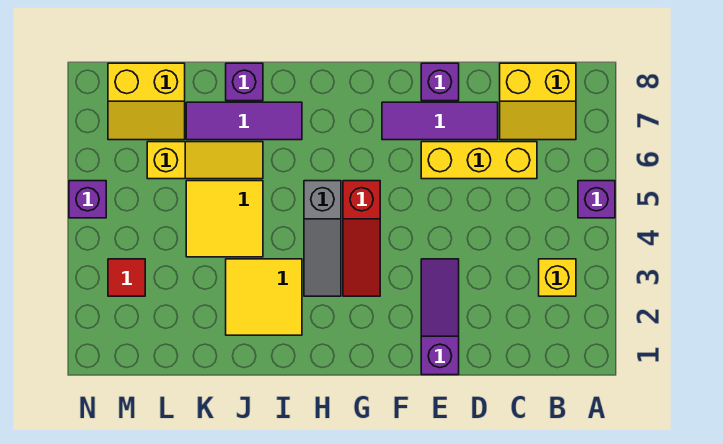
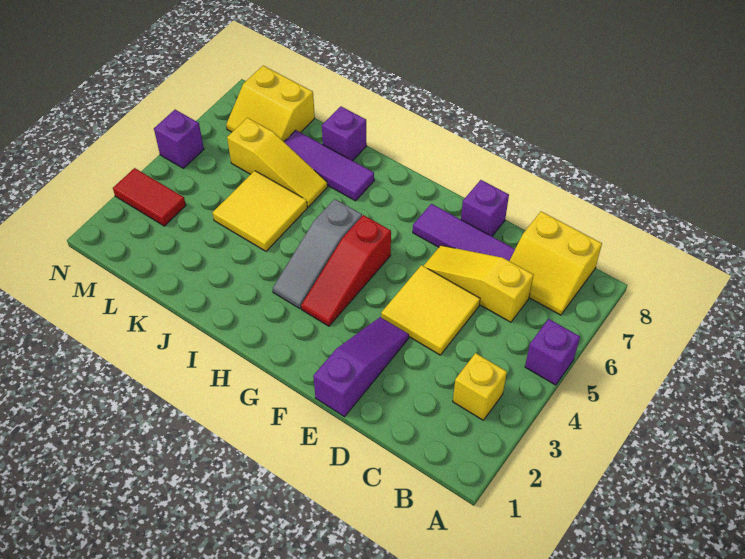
yellow brick C6:E6 level 1 -> yellow slope C6:E6 level 1 top C
yellow tile I2:J3 level 1 -> yellow tile D4:E5 level 1
red tile M3 level 1 -> red tile M3:N3 level 1

